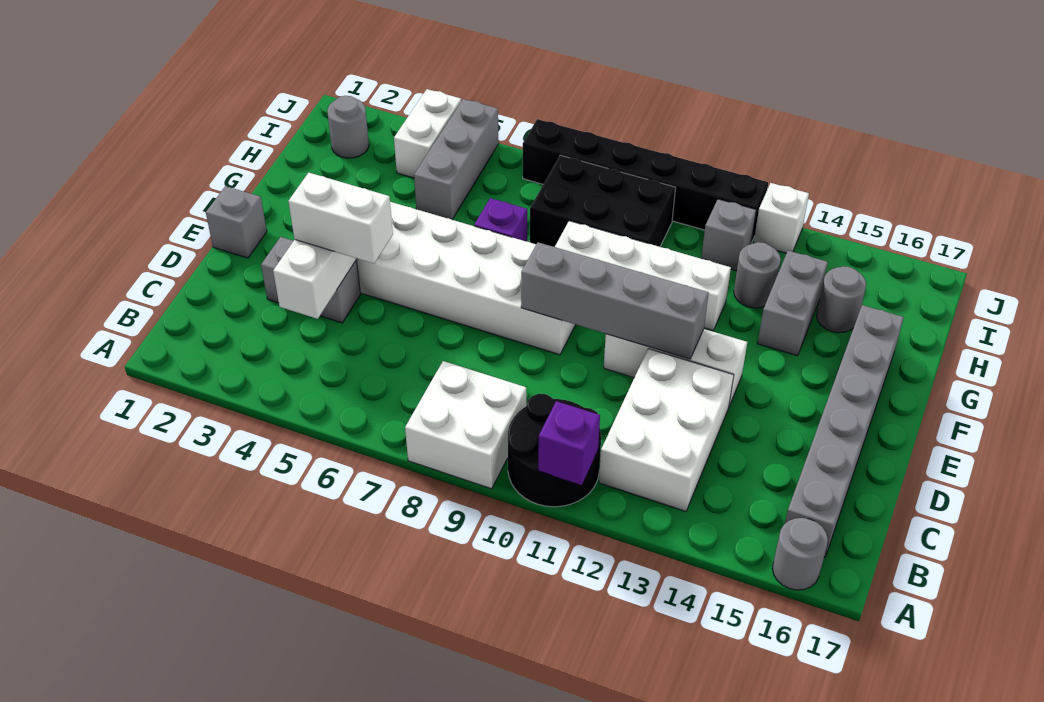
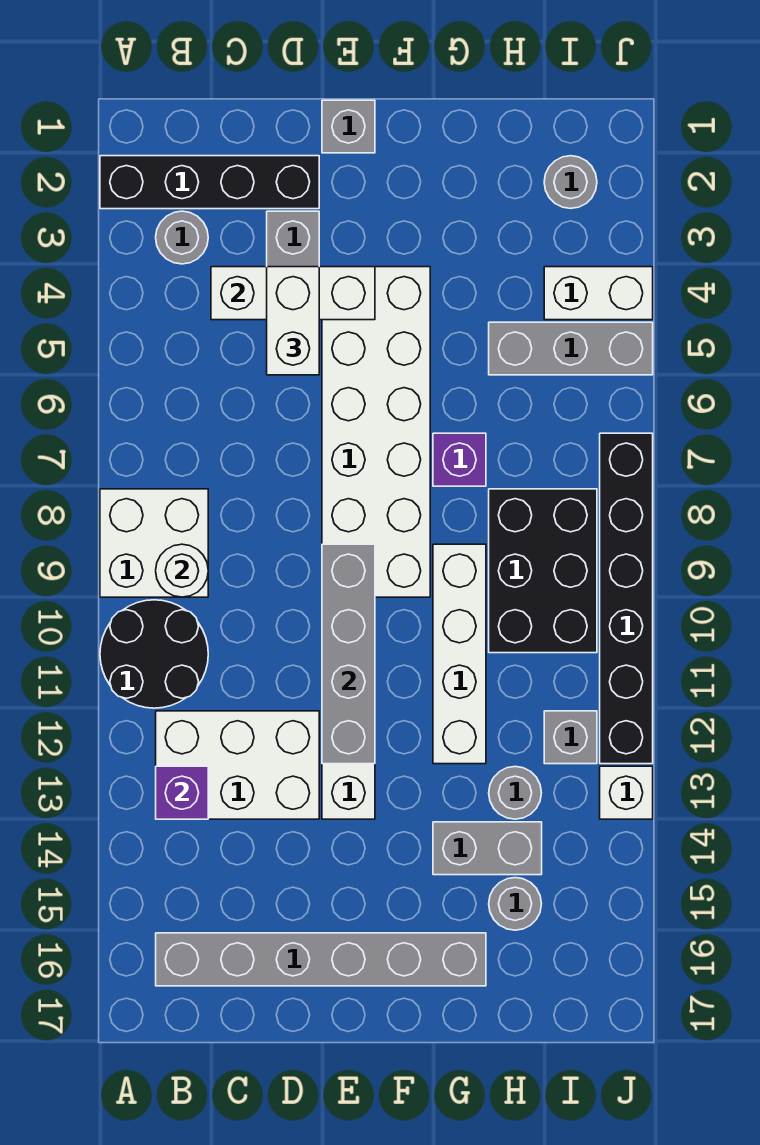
none -> black brick A2:D2 level 1
purple brick A11 level 2 -> purple brick B13 level 2
grey round brick A16 level 1 -> grey round brick B3 level 1
none -> white round brick B9 level 2

